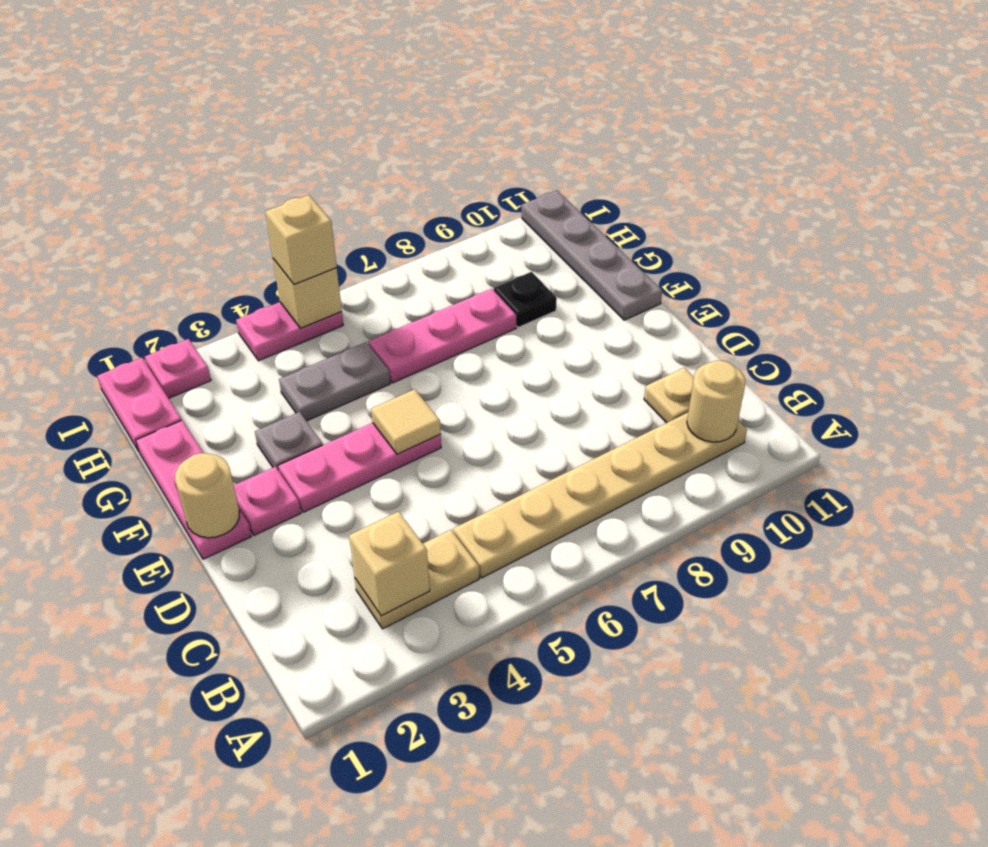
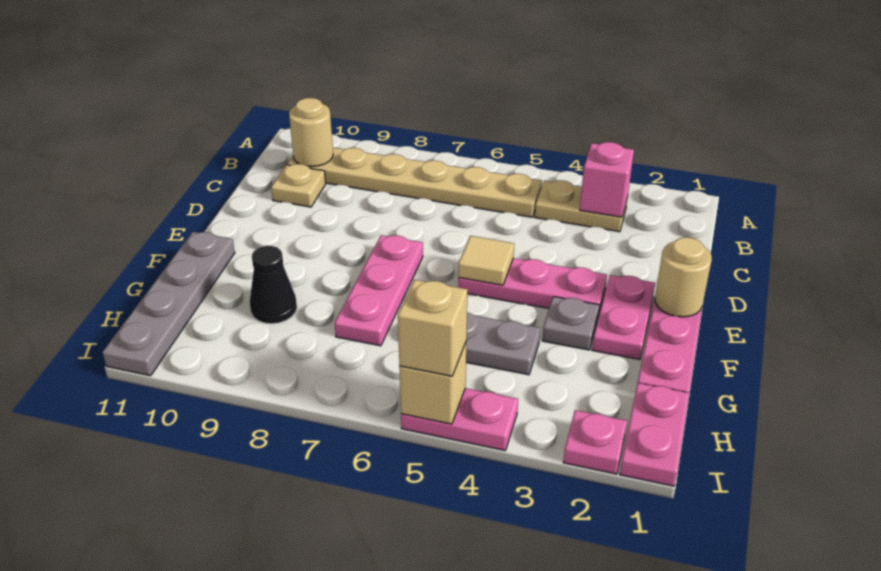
tan brick B3 level 2 -> pink brick B3 level 2
pink plate E2 level 1 -> pink plate E2:F2 level 1
pink plate G6:G8 level 1 -> pink plate E7:G7 level 1
black plate G9 level 1 -> black cone G9 level 1

